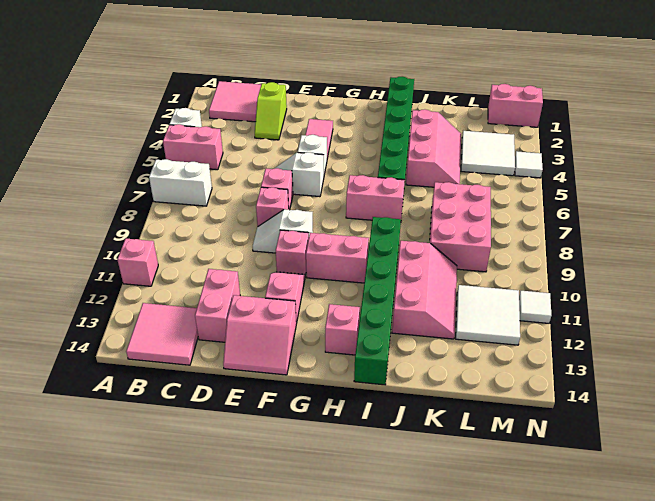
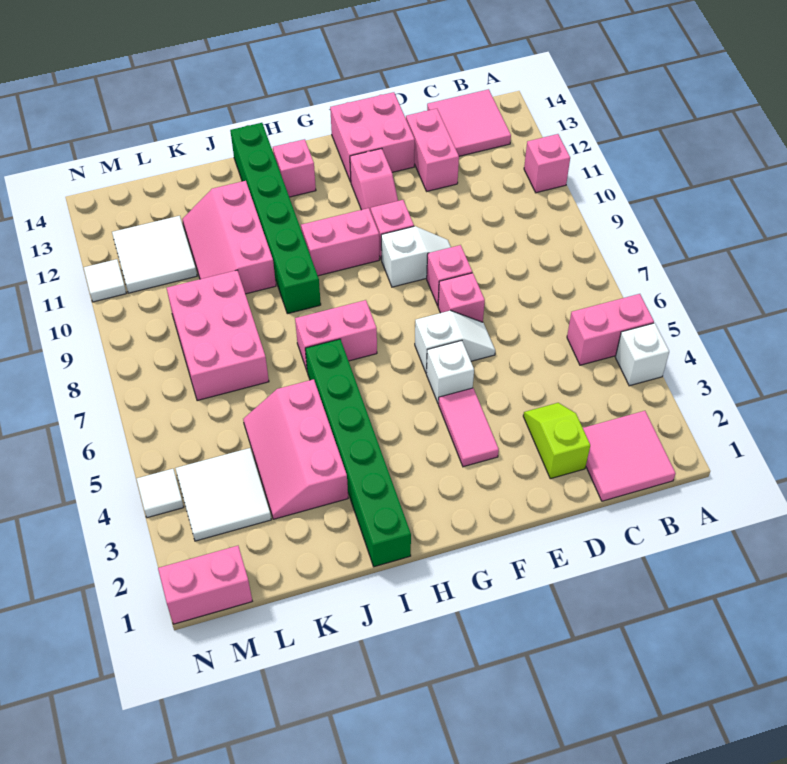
white brick A7:B7 level 1 -> none
pink slope E13:F14 level 1 top 13 -> pink brick E13:F14 level 1

